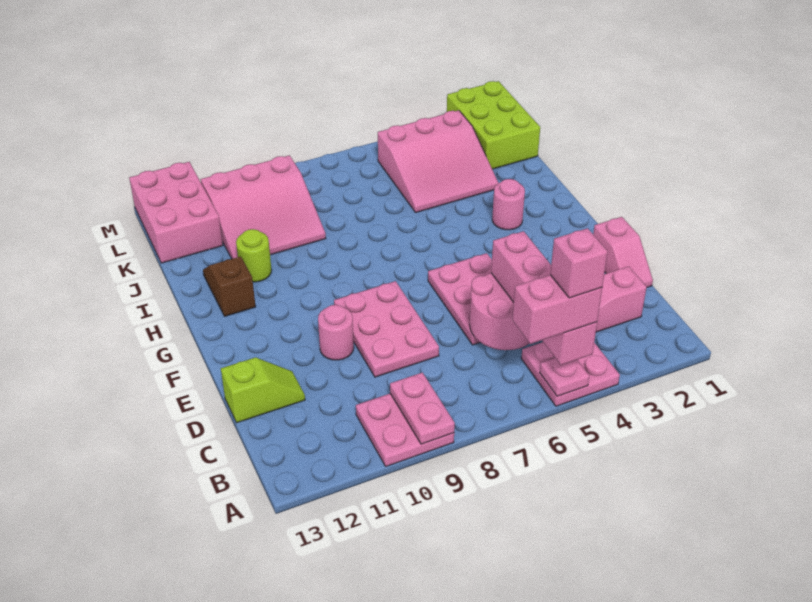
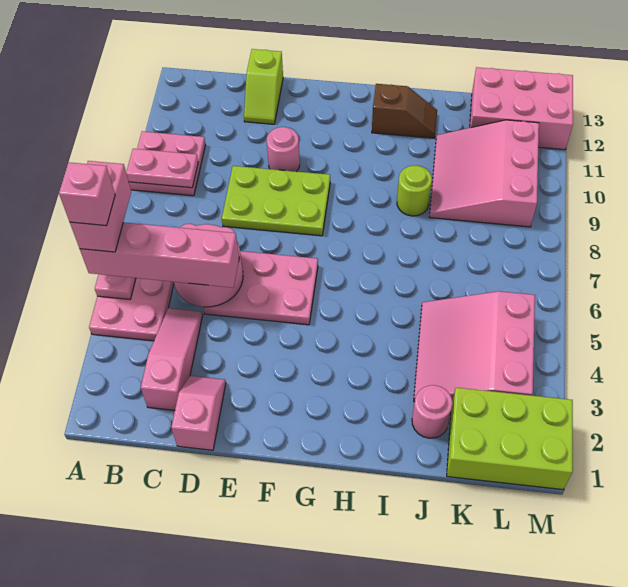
pink slope D1:E1 level 1 top E -> pink slope D1:D2 level 1 top 1
pink plate D8:F9 level 1 -> lime plate D8:F9 level 1
pink round brick H3 level 1 -> pink round brick J2 level 1
lime round brick I11 level 1 -> lime round brick I9 level 1

